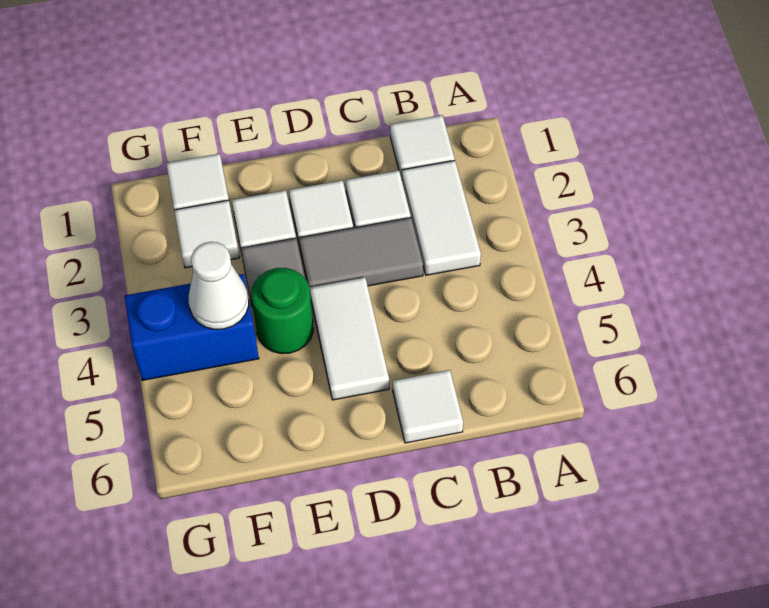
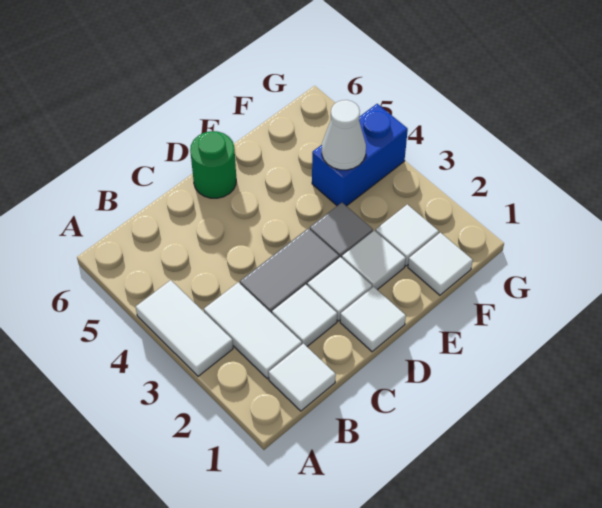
white tile C6 level 1 -> white tile D1 level 1
white tile D4:D5 level 1 -> white tile A3:A4 level 1
green round brick E4 level 1 -> green round brick D6 level 1

